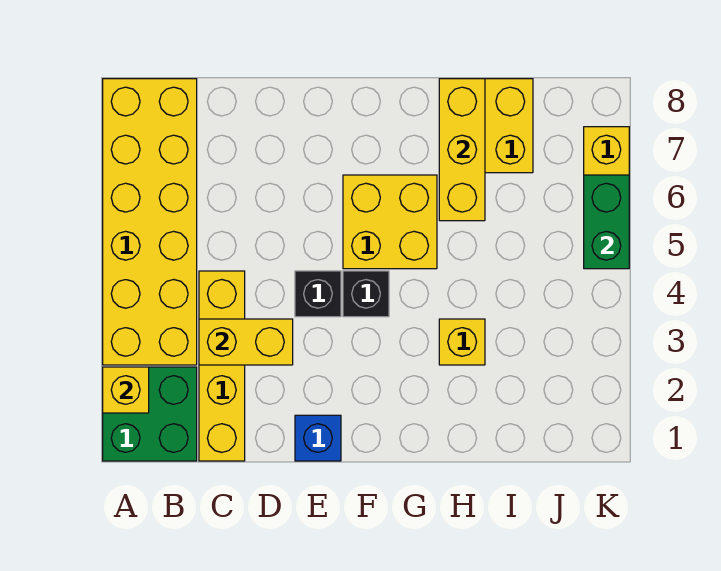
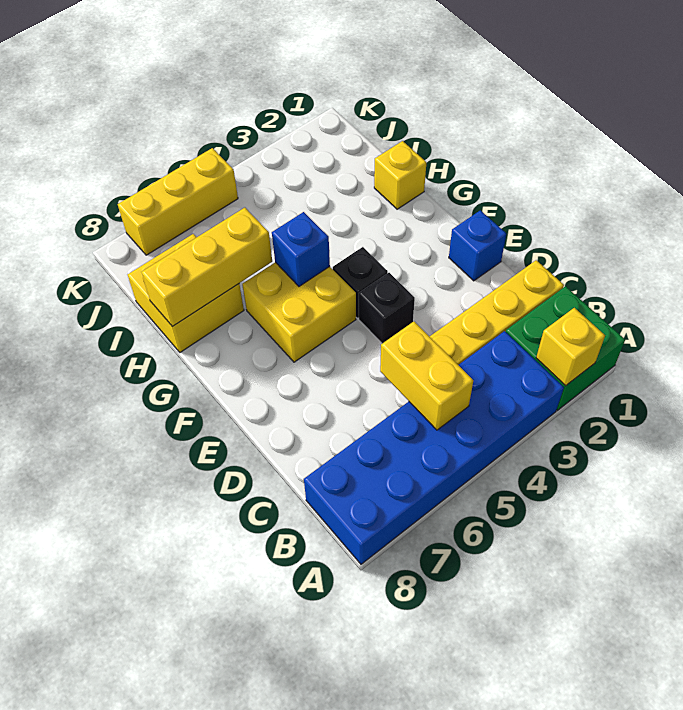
yellow brick A3:B8 level 1 -> blue brick A3:B8 level 1
yellow brick C3:D3 level 2 -> yellow brick B5:C5 level 2
none -> blue brick G5 level 2
yellow brick H3 level 1 -> yellow brick H1 level 1
green brick K5:K6 level 2 -> none

